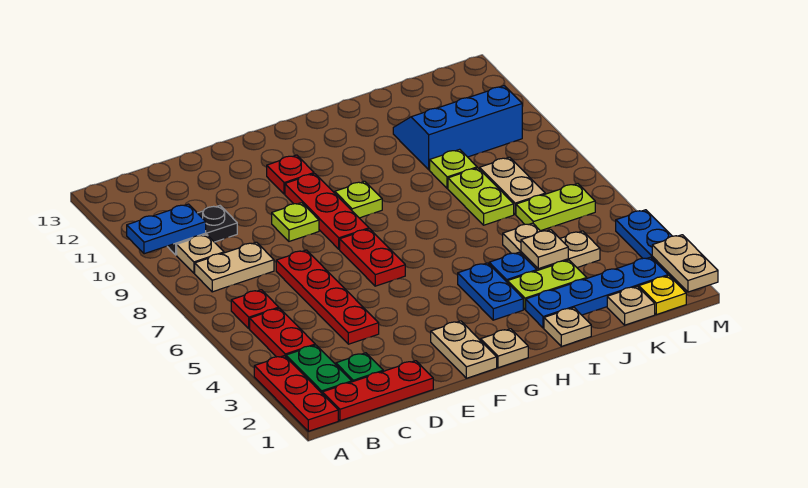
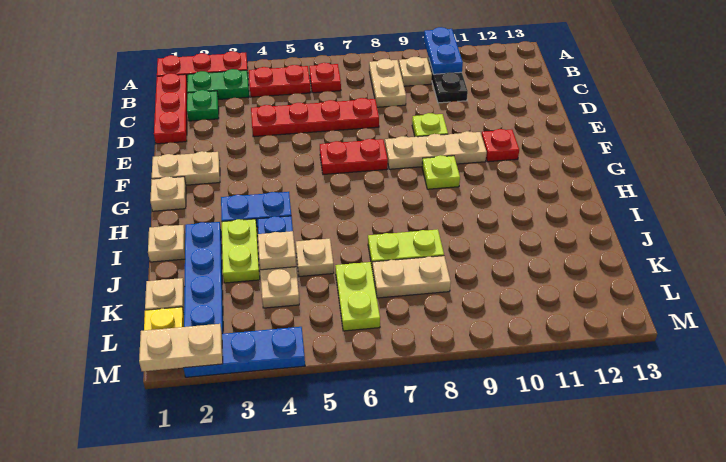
red plate F8:F10 level 1 -> tan plate F8:F10 level 1
lime plate J9 level 1 -> none
blue slope J10:L11 level 1 top 10 -> none

